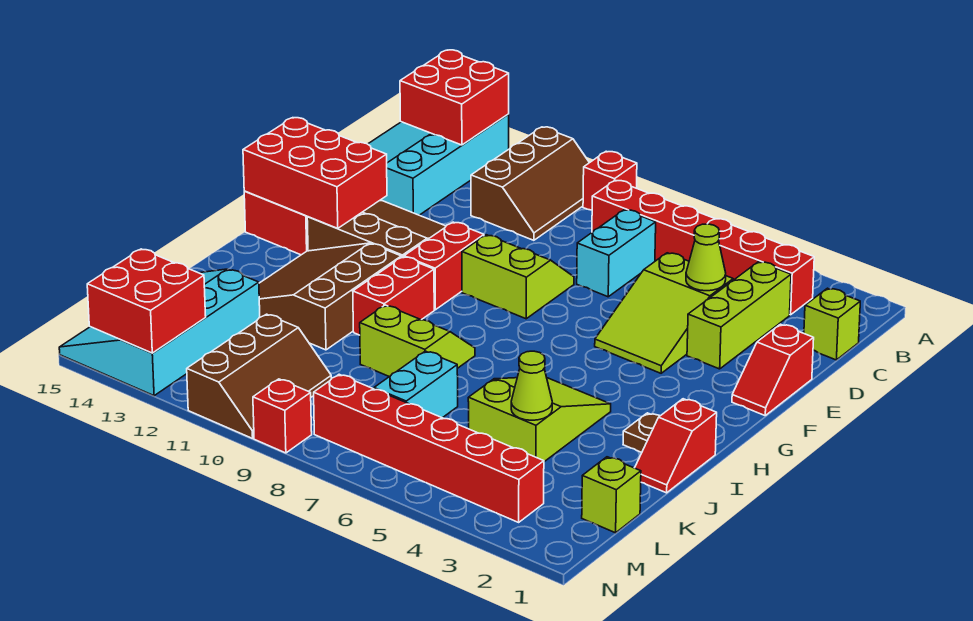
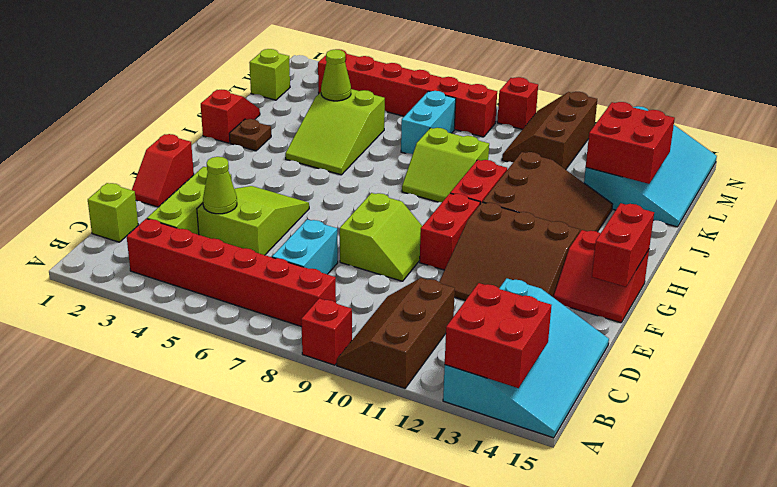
red slope E1:F1 level 1 top E -> red slope E1:F1 level 1 top F
lime slope E8:F9 level 1 top F -> lime slope E8:F9 level 1 top 8
red brick F13:G15 level 2 -> red brick F15:G15 level 2
red brick M13:N14 level 2 -> red brick K13:L14 level 2

